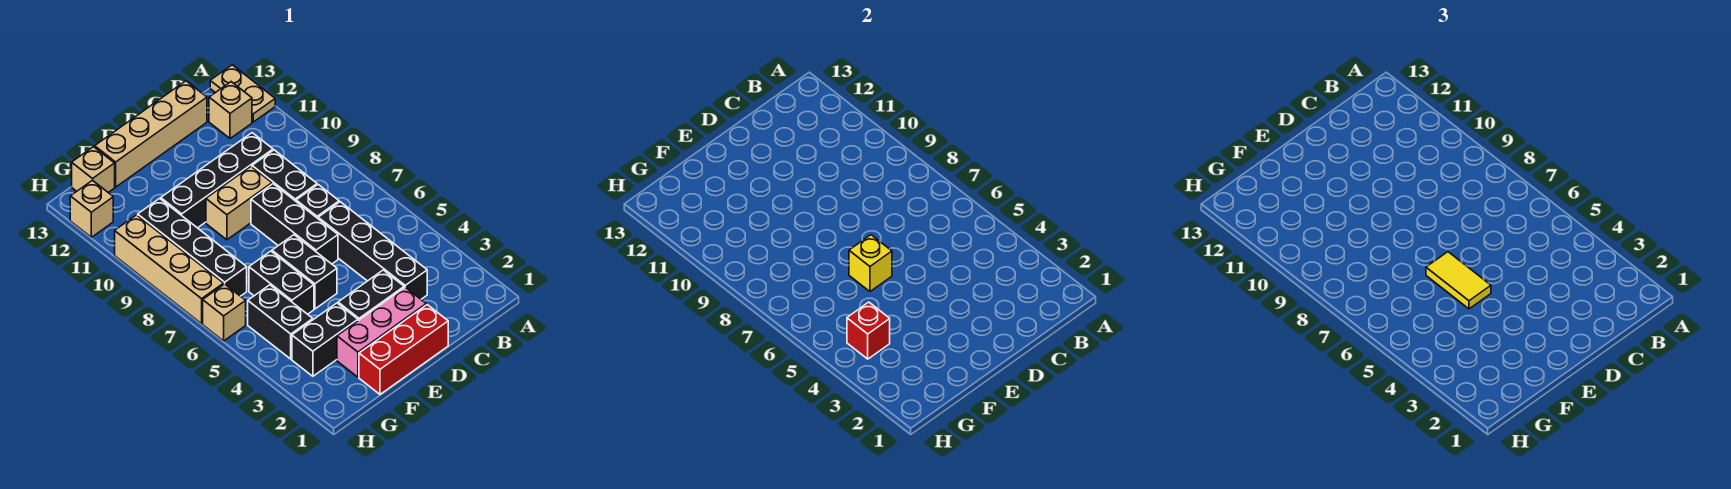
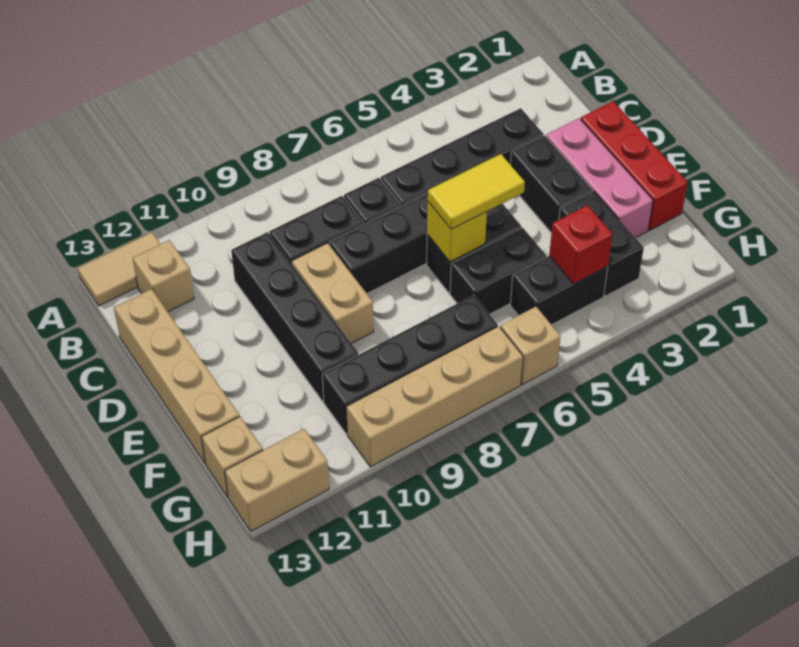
tan plate A12:A13 level 1 -> tan tile A12:A13 level 1
tan brick H12 level 1 -> tan brick H12:H13 level 1

